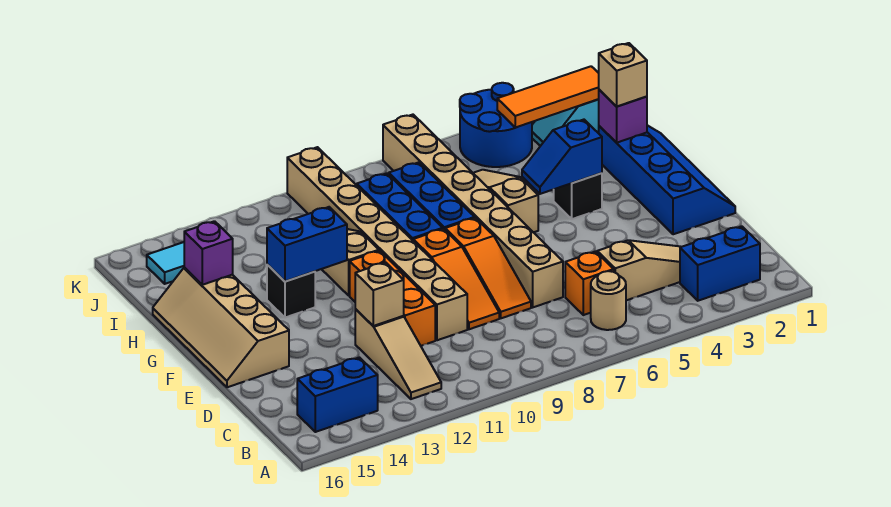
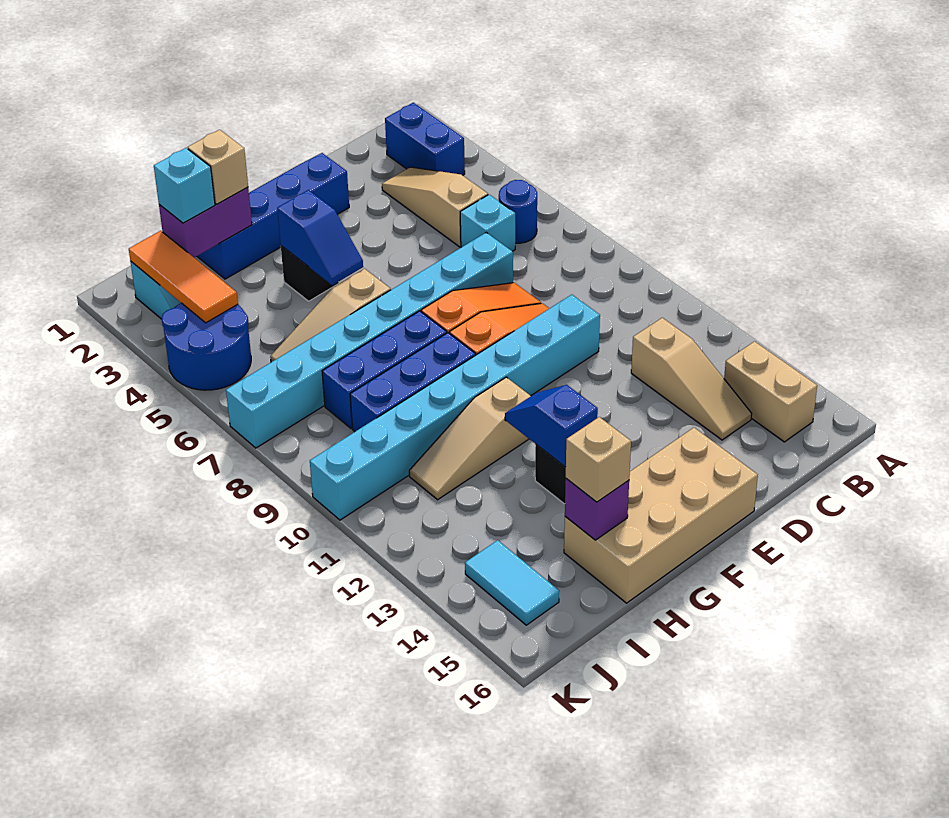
tan round brick B6 level 1 -> blue round brick B6 level 1
tan slope B12:D12 level 1 top D -> tan slope C12:C14 level 1 top 12
blue brick B14:B15 level 1 -> tan brick B14:B15 level 1
orange brick C6 level 1 -> cyan brick C6 level 1
tan brick D7:K7 level 1 -> cyan brick D7:K7 level 1
tan brick D10:K10 level 1 -> cyan brick D10:K10 level 1
orange brick D11:F11 level 1 -> none
tan brick D12 level 2 -> tan brick H15 level 3
tan slope E15:H16 level 1 top 15 -> tan brick E15:H16 level 1
blue brick G12:G13 level 2 -> blue slope G12:G13 level 2 top 13
purple brick H2 level 2 -> purple brick H2:I2 level 2
none -> cyan brick I2 level 3

